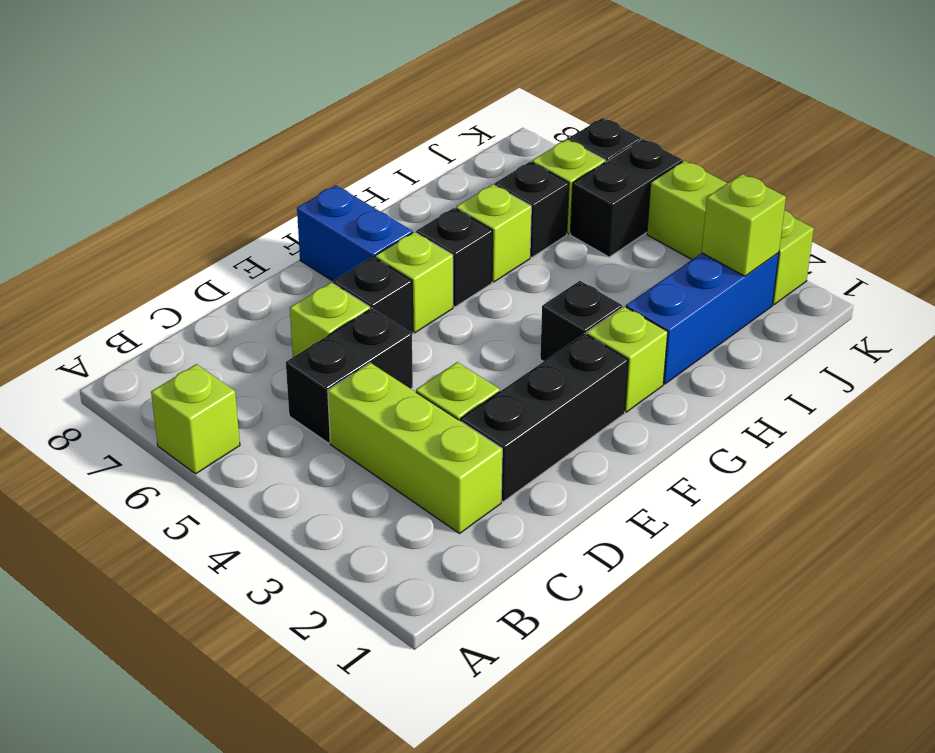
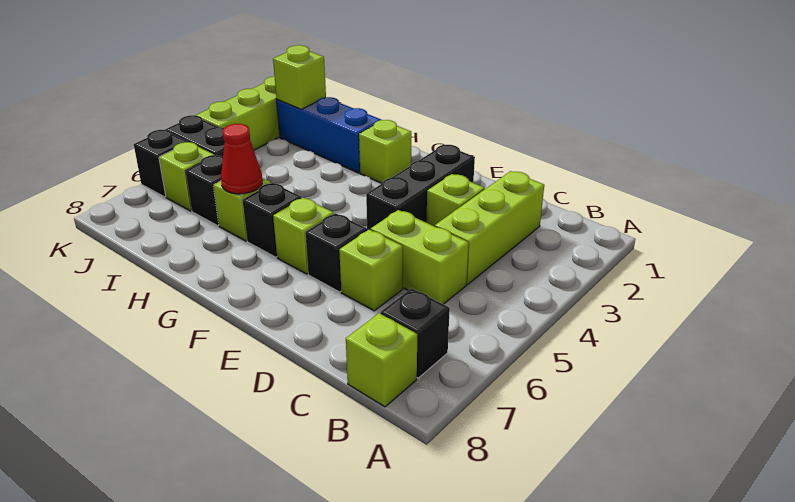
lime brick A6 level 1 -> lime brick B8 level 1
black brick C5:D5 level 1 -> lime brick C5:D5 level 1
black brick D2:F2 level 1 -> black brick E2:E4 level 1
blue brick F7:F8 level 1 -> none
black brick G3 level 1 -> black brick B7 level 1
none -> red cone H6 level 2

